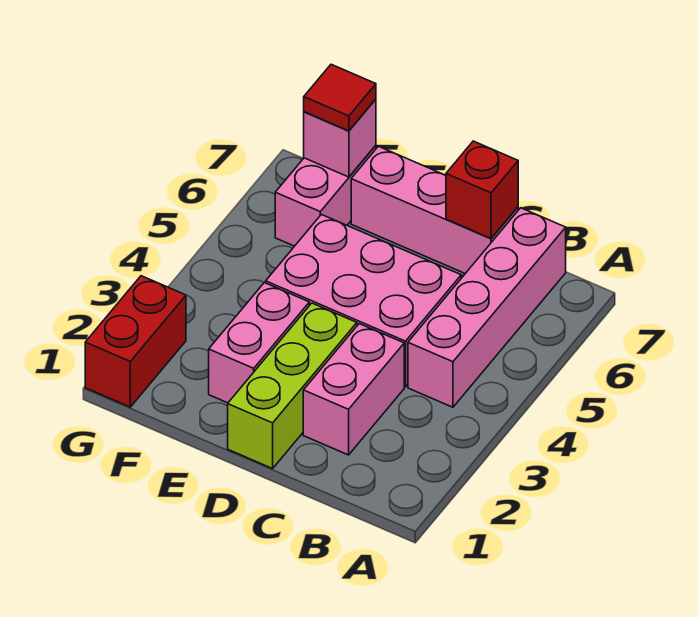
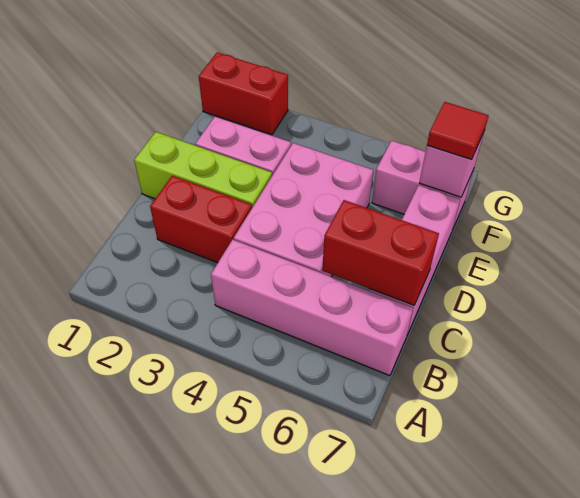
pink brick C2:C3 level 1 -> red brick C2:C3 level 1
red brick C7 level 2 -> red brick C6:C7 level 2

